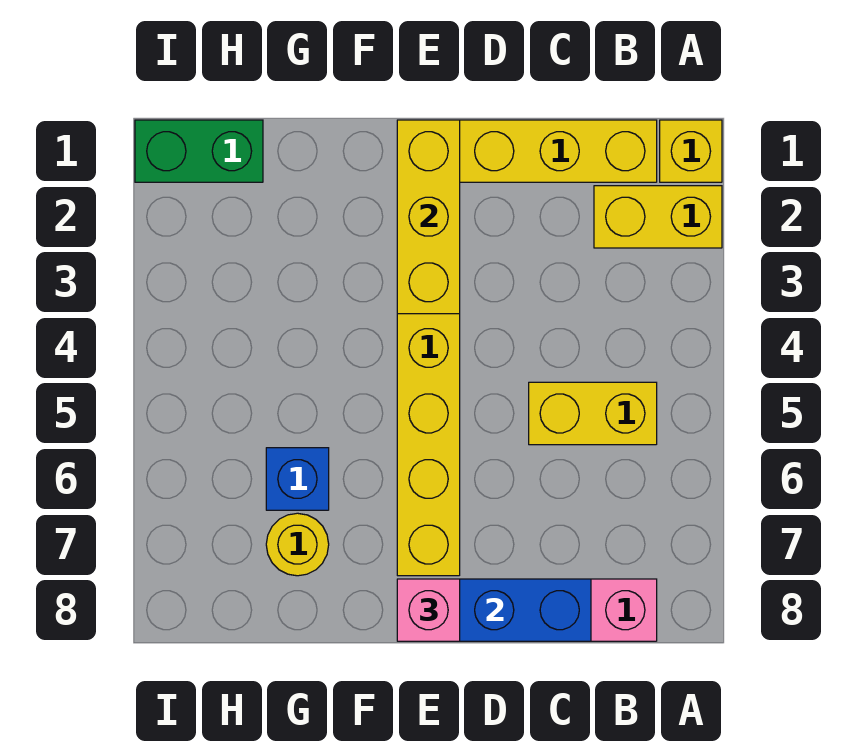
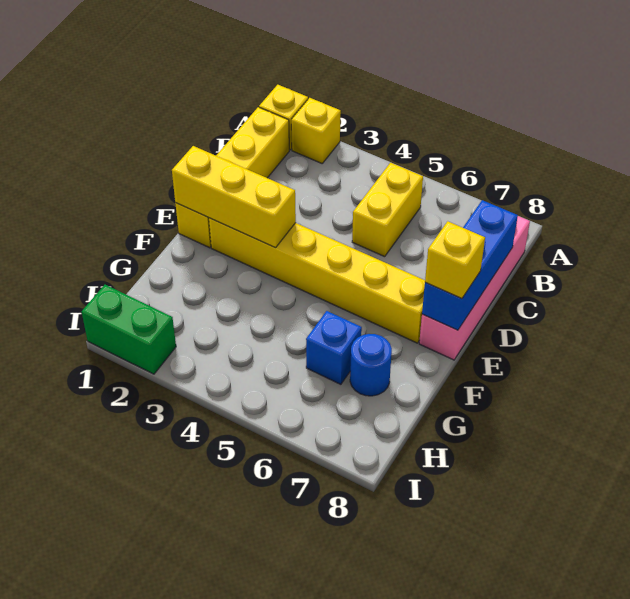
yellow brick A2:B2 level 1 -> yellow brick A2 level 1
pink brick E8 level 3 -> yellow brick E8 level 3
yellow round brick G7 level 1 -> blue round brick G7 level 1
green brick H1:I1 level 1 -> green brick I1:I2 level 1

